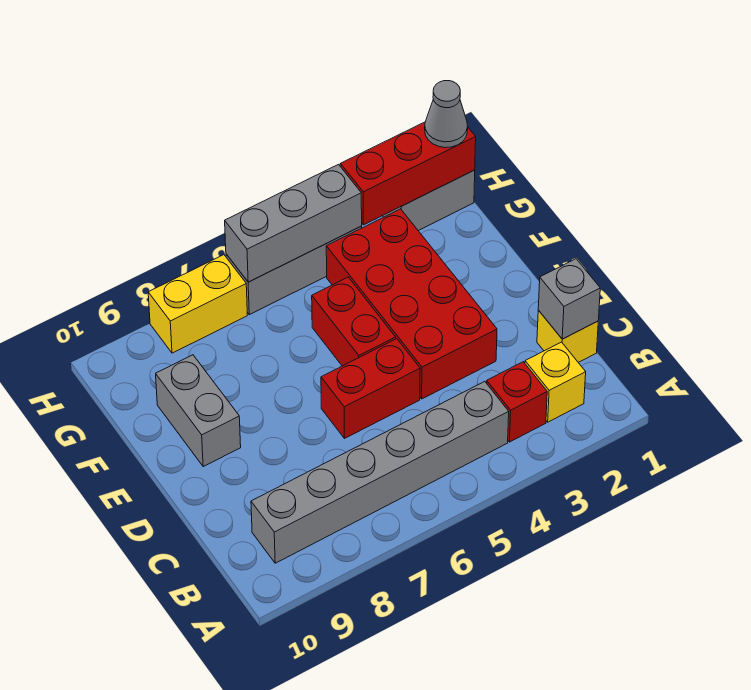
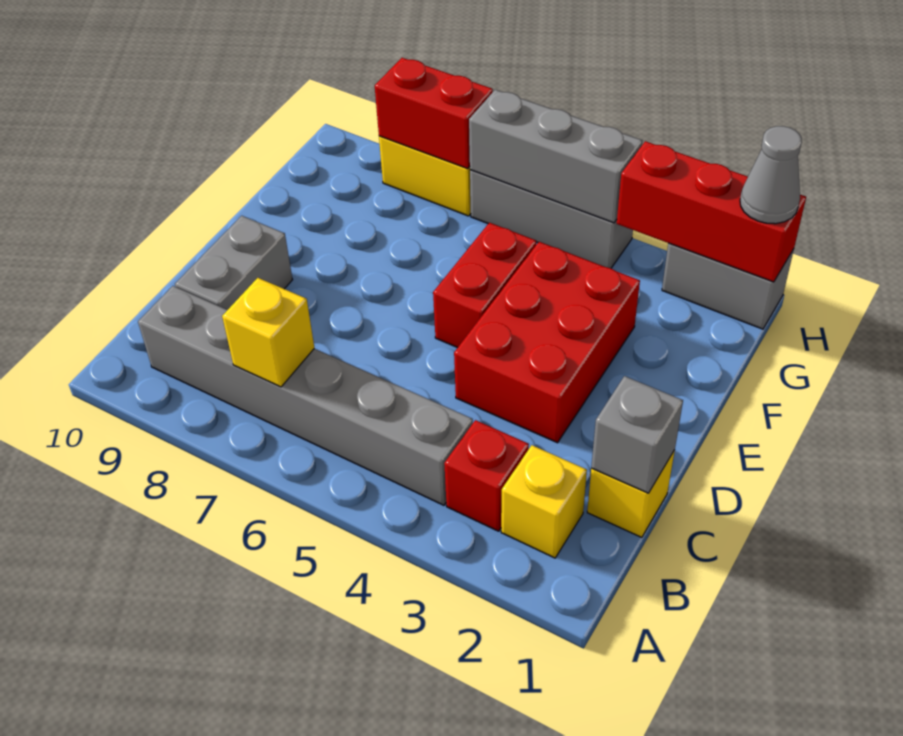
none -> yellow brick B7 level 2
red brick D3:G4 level 1 -> red brick D3:F4 level 1
red brick D5:D6 level 1 -> red brick H7:H8 level 2
grey brick E9:F9 level 1 -> grey brick C9:D9 level 1

